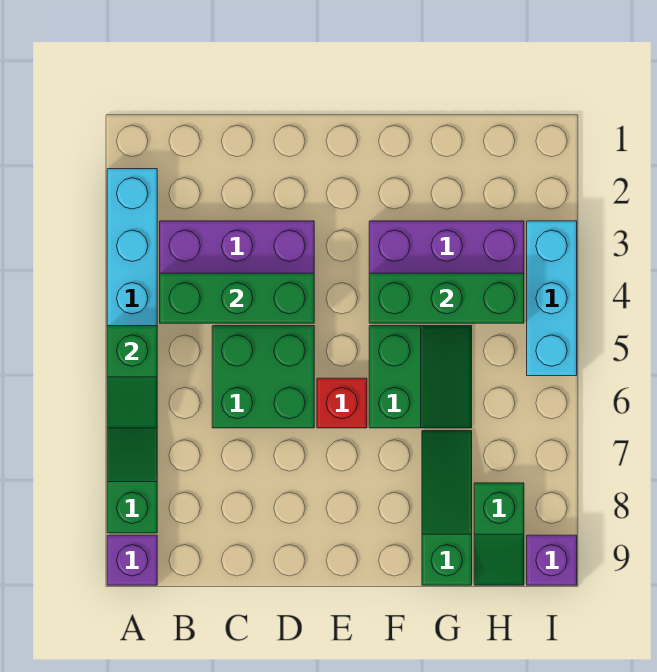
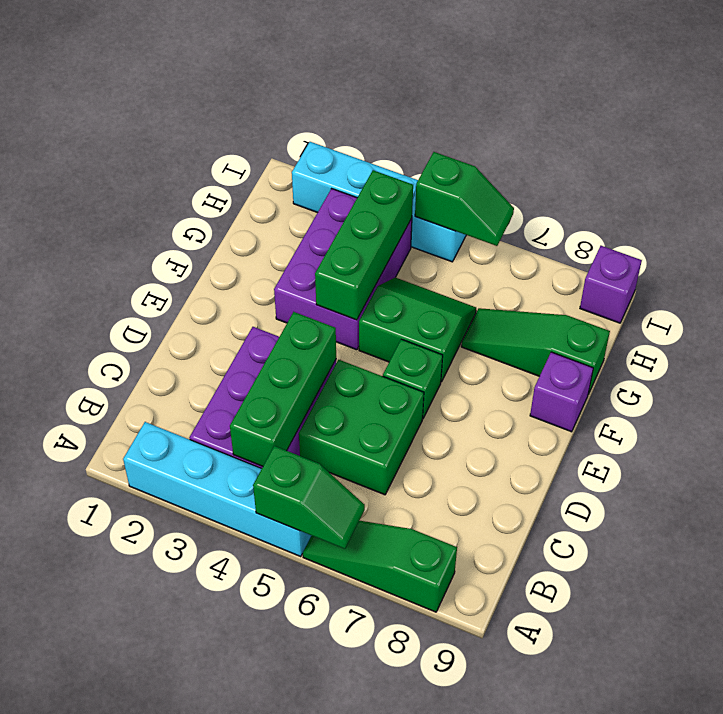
purple brick A9 level 1 -> purple brick F9 level 1
red brick E6 level 1 -> green brick E6 level 1
green slope H8:H9 level 1 top 8 -> green slope I5:I6 level 2 top 5
cyan brick I3:I5 level 1 -> cyan brick I2:I5 level 1

